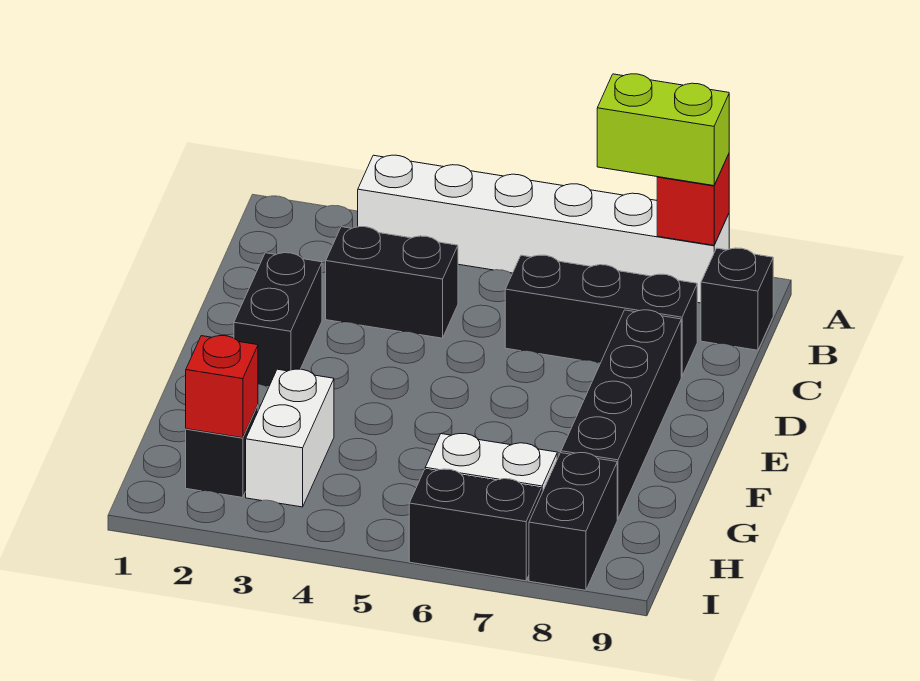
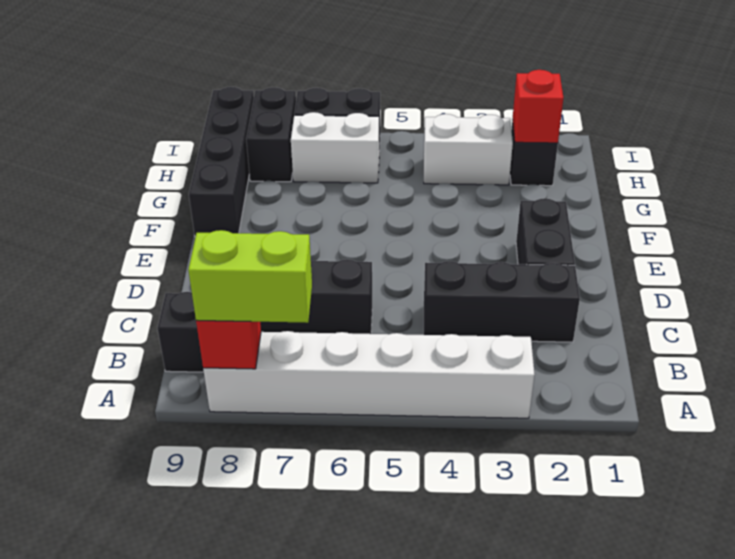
black brick C3:C4 level 1 -> black brick C2:C4 level 1
black brick D8:G8 level 1 -> black brick F9:I9 level 1
white brick G3:H3 level 1 -> white brick H3:H4 level 1

